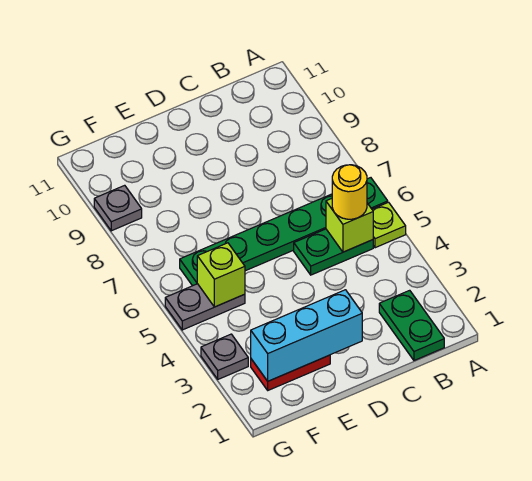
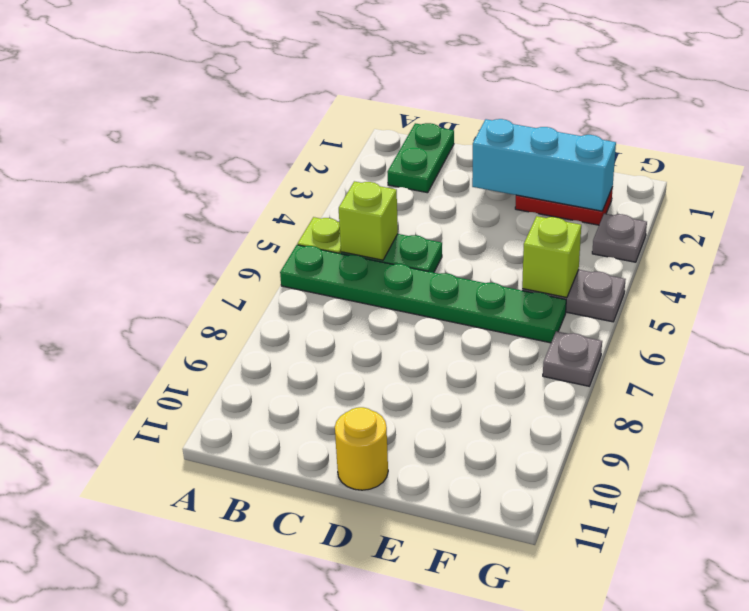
yellow round brick B5 level 3 -> yellow round brick D11 level 1
grey plate G9 level 1 -> grey plate G7 level 1

